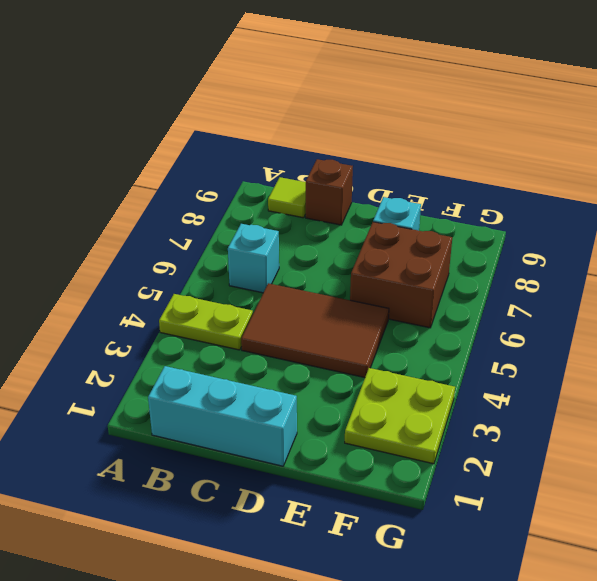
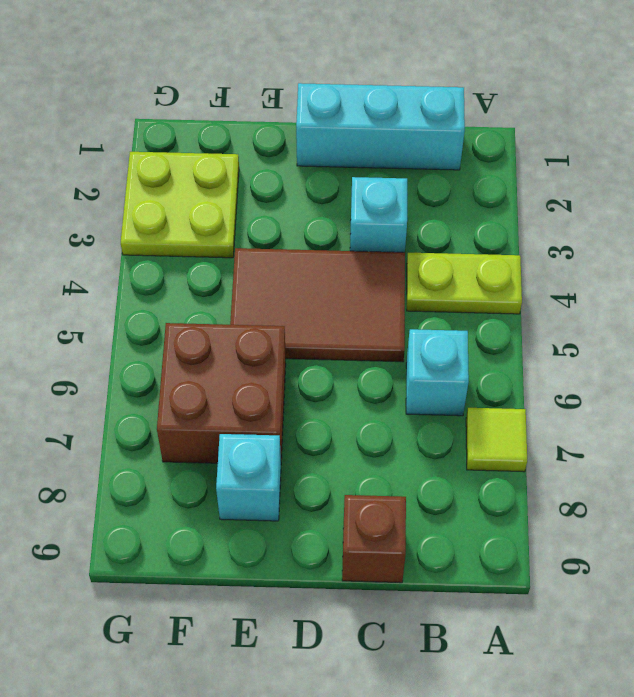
lime tile B9 level 1 -> lime tile A7 level 1
none -> cyan brick C3 level 1

